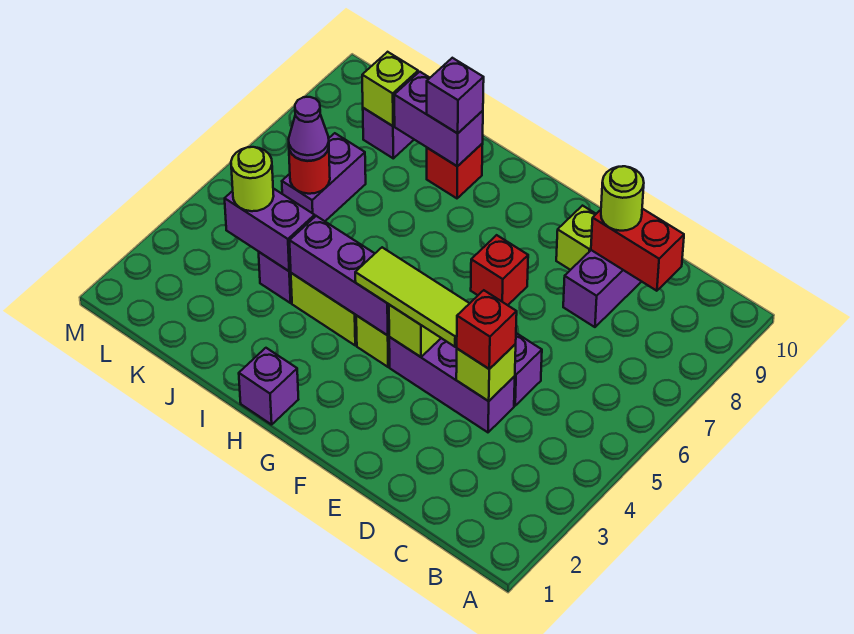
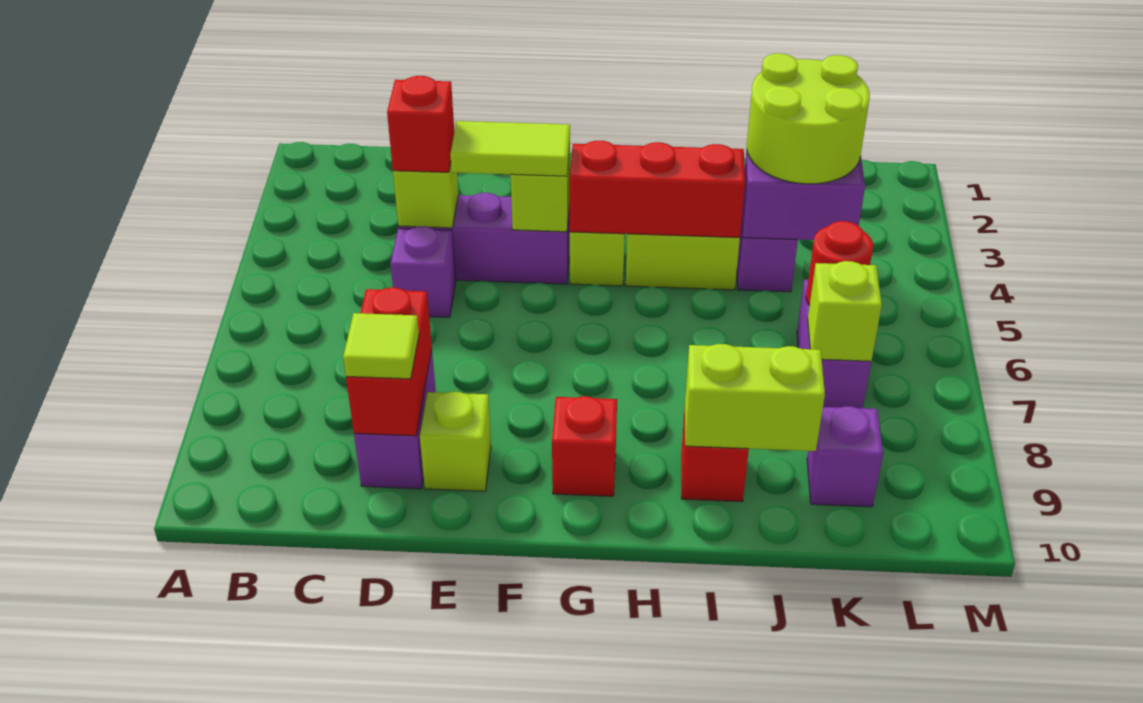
red brick C9:D9 level 2 -> red brick D8:D9 level 2
lime round brick D9 level 3 -> lime tile D9 level 3
lime tile E4:G4 level 3 -> lime tile E4:F4 level 3
red brick F7 level 1 -> red brick G9 level 1
purple brick G4:I4 level 2 -> red brick G4:I4 level 2
purple brick H1 level 1 -> none
purple brick I9:J9 level 2 -> lime brick I9:J9 level 2
purple brick I9 level 3 -> none
lime round brick K4 level 3 -> lime round brick J3:K4 level 3
purple cone K6 level 3 -> none
lime brick K9 level 2 -> lime brick K7 level 2

